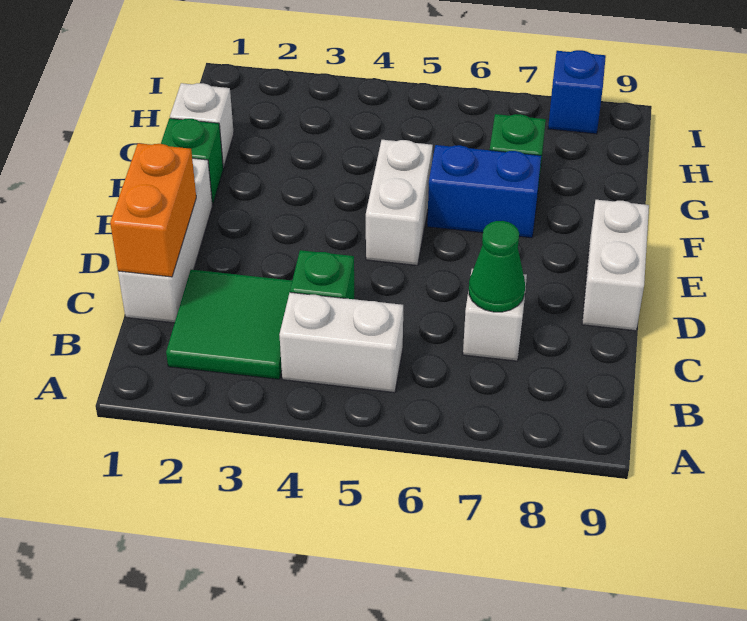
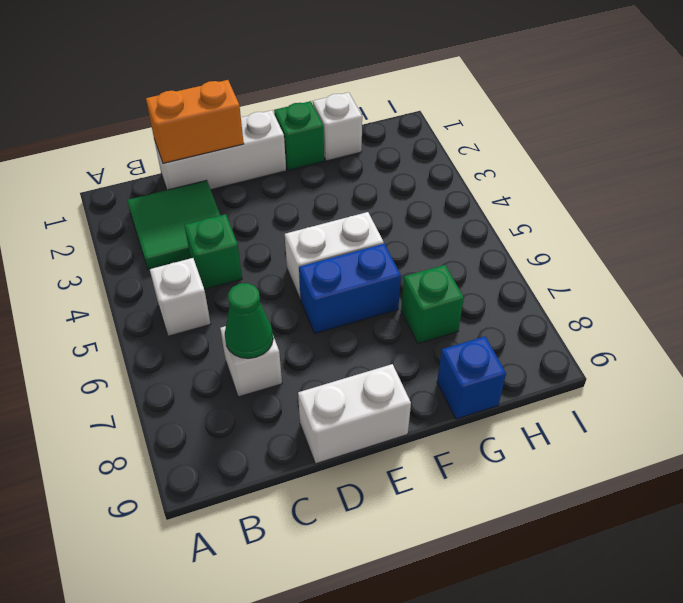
white brick B4:B5 level 1 -> white brick B5 level 1
blue brick F6:F7 level 1 -> blue brick E6:F6 level 1
blue brick I8 level 1 -> blue brick G9 level 1

